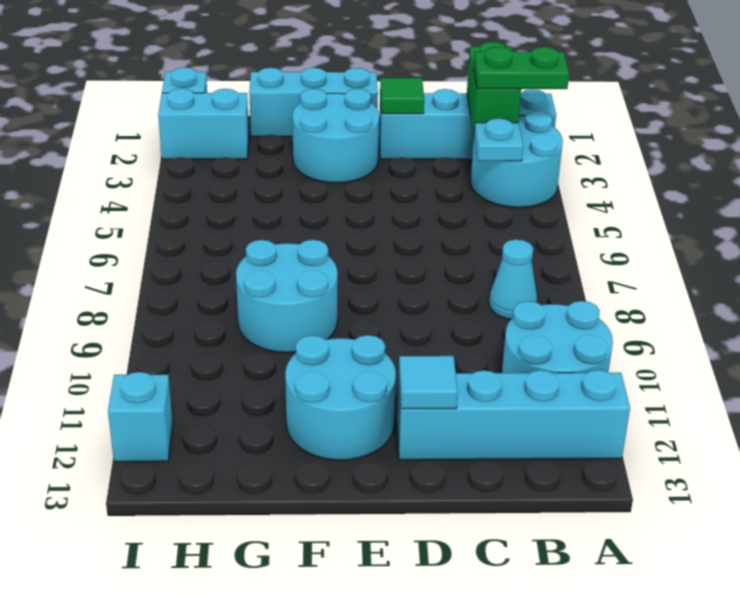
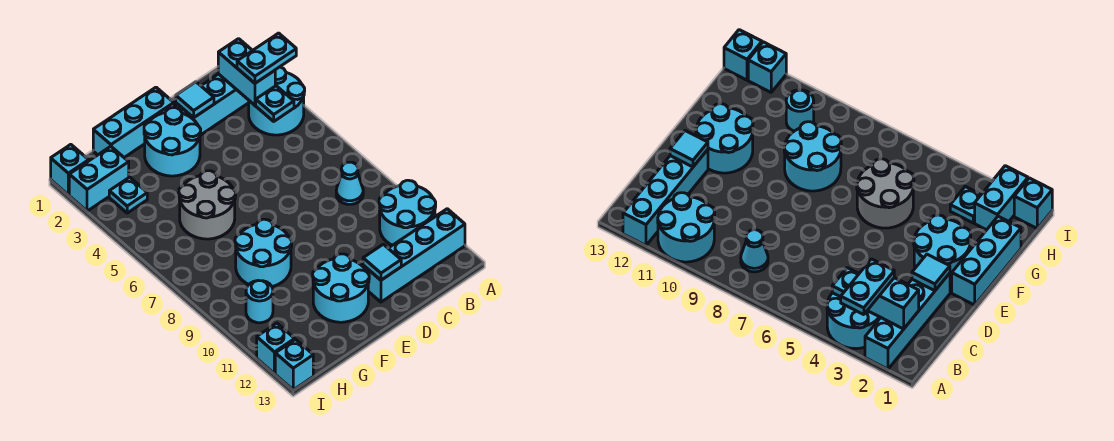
green plate A3:B3 level 3 -> cyan plate A3:B3 level 3
green brick B2:B3 level 2 -> cyan brick B2:B3 level 2
green tile D2 level 2 -> cyan tile D2 level 2
none -> grey round brick F5:G6 level 1
none -> cyan plate H3 level 1
none -> cyan round brick H10 level 1
none -> cyan brick I13 level 1

